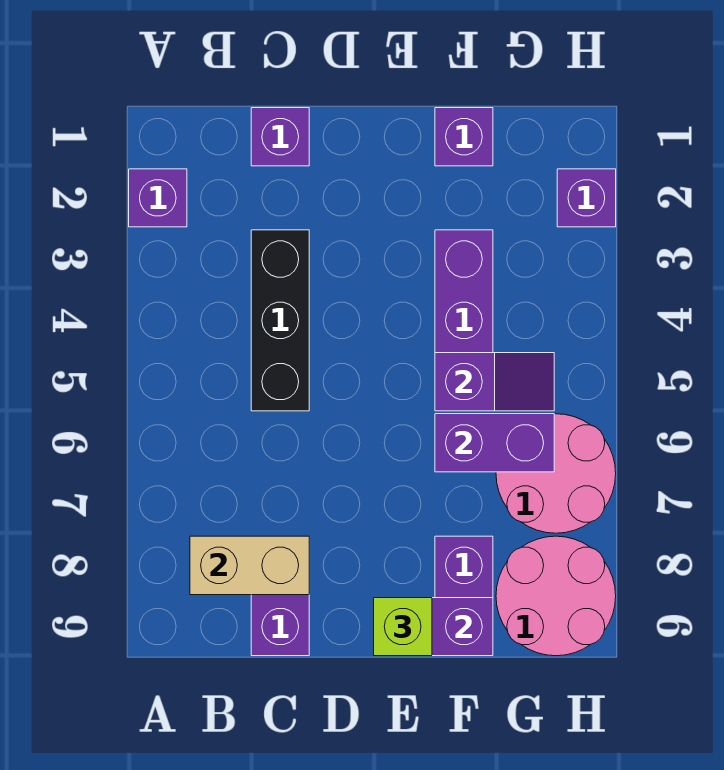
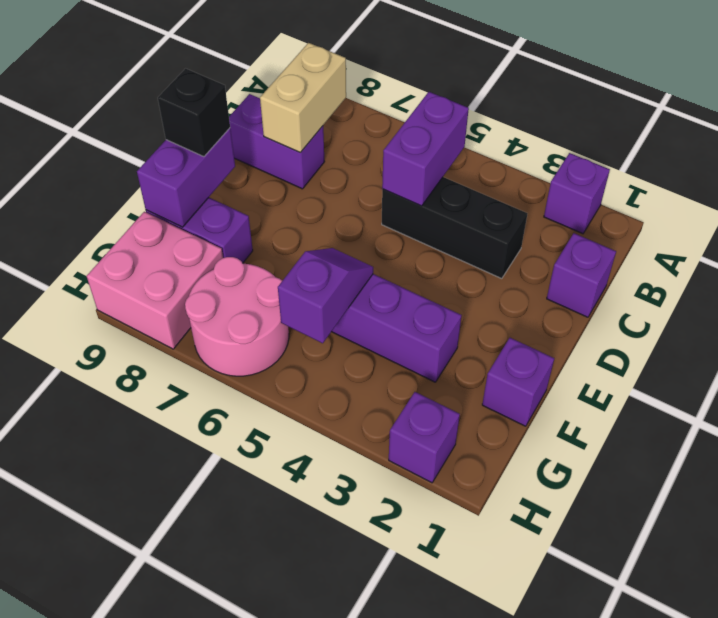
lime brick E9 level 3 -> black brick E9 level 3
purple slope F5:G5 level 2 top F -> purple slope F5:G5 level 2 top G
purple brick F6:G6 level 2 -> purple brick B5:C5 level 2
pink round brick G8:H9 level 1 -> pink brick G8:H9 level 1

